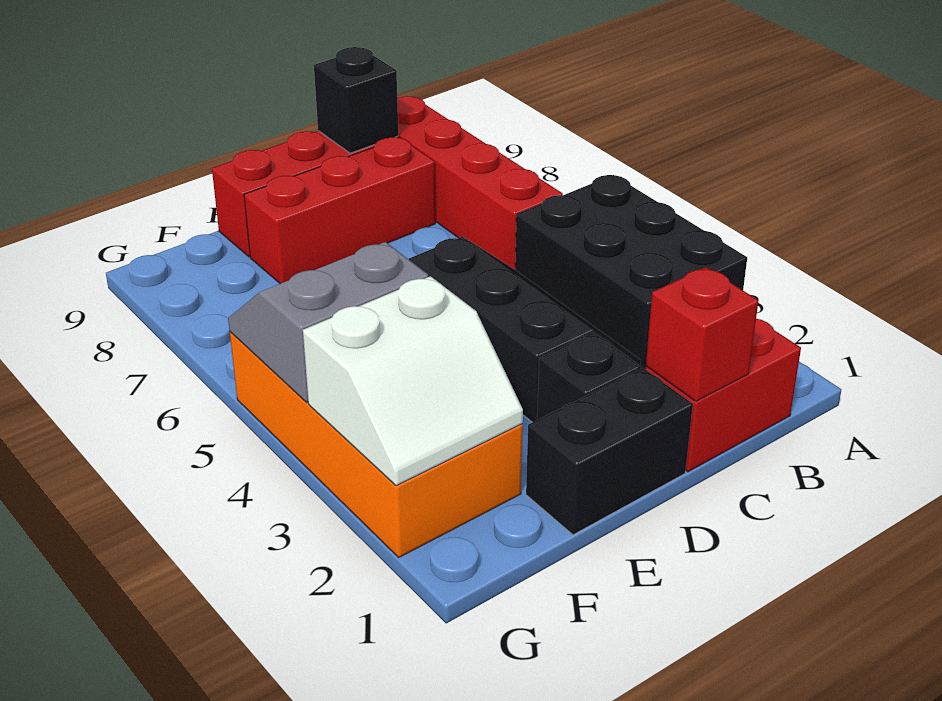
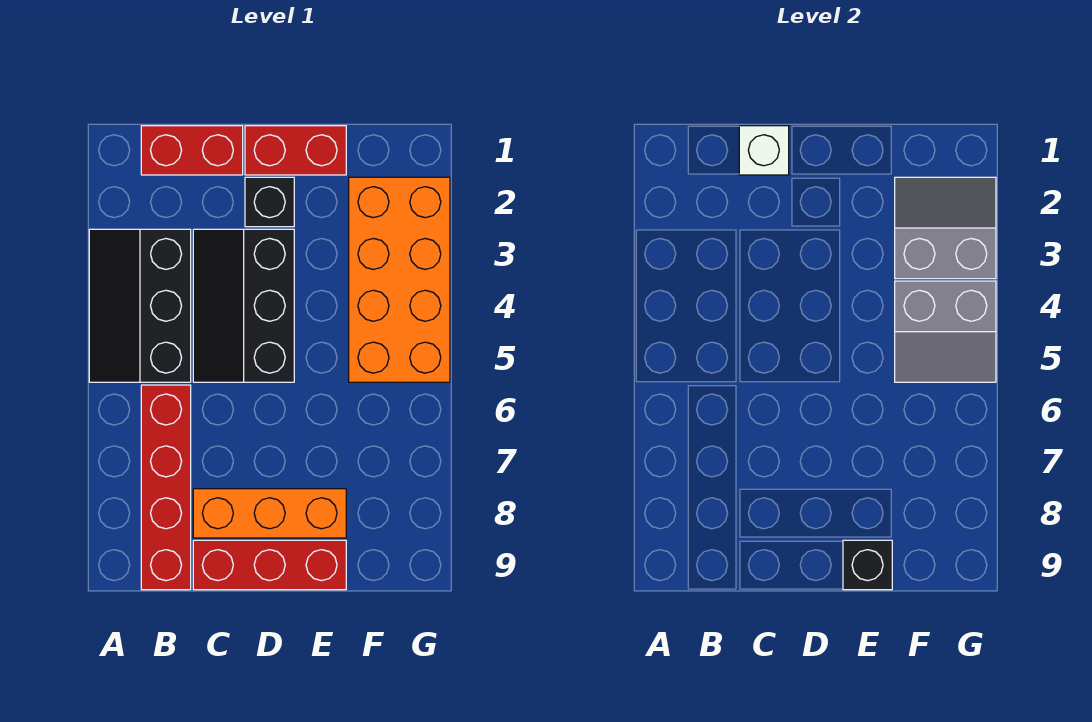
black brick A3:B5 level 1 -> black slope A3:B5 level 1 top B
red brick C1 level 2 -> white brick C1 level 2
red brick C8:E8 level 1 -> orange brick C8:E8 level 1
black brick C9 level 2 -> black brick E9 level 2
black brick D1:E1 level 1 -> red brick D1:E1 level 1
white slope F2:G3 level 2 top 3 -> grey slope F2:G3 level 2 top 3

